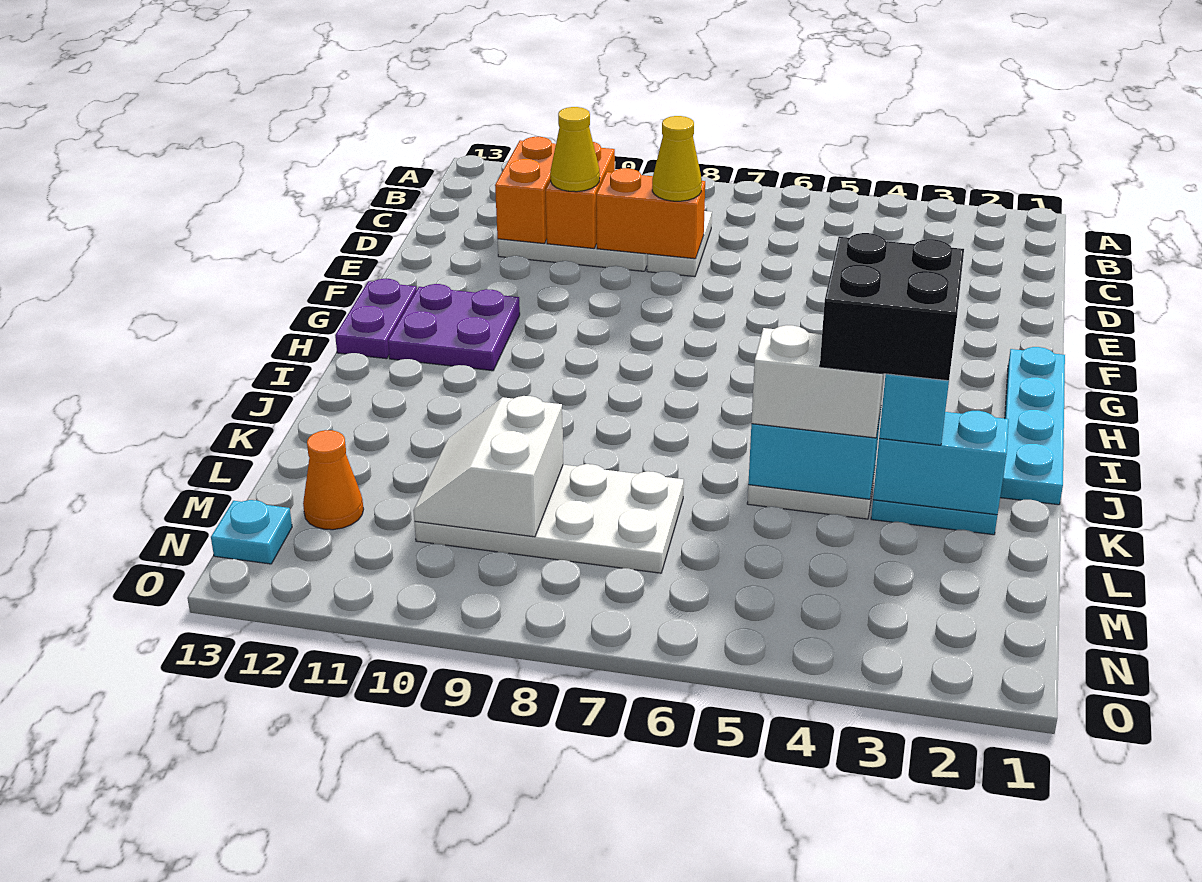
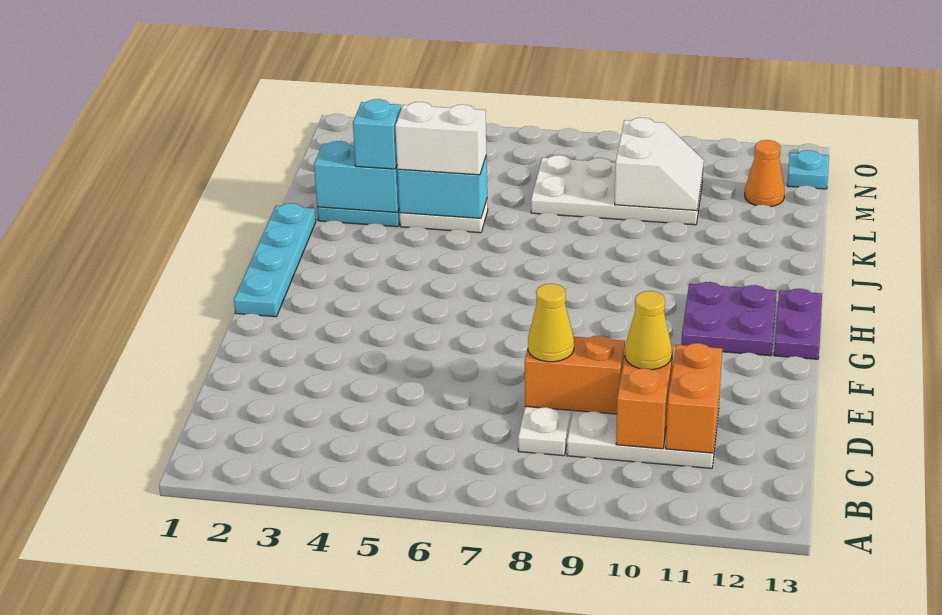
black brick J3:K4 level 4 -> none

